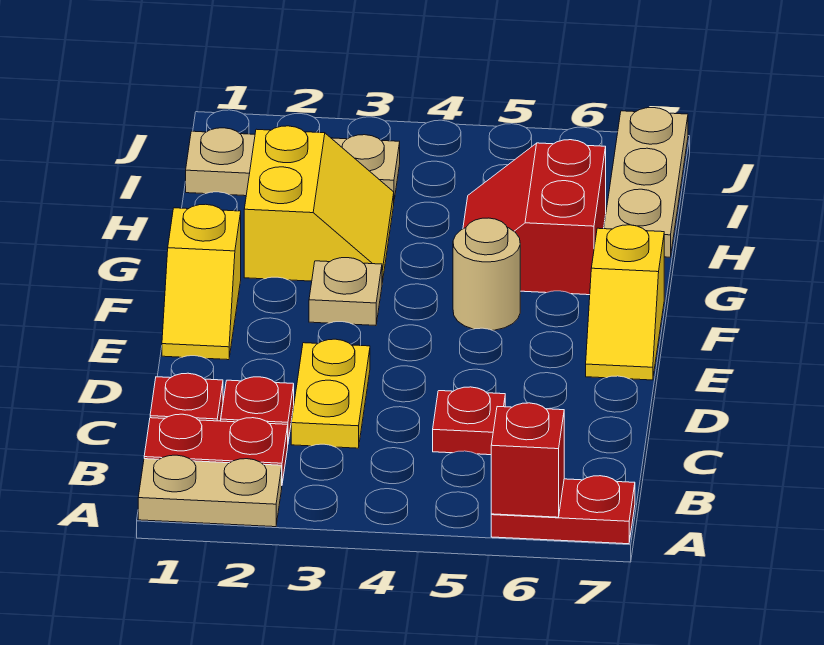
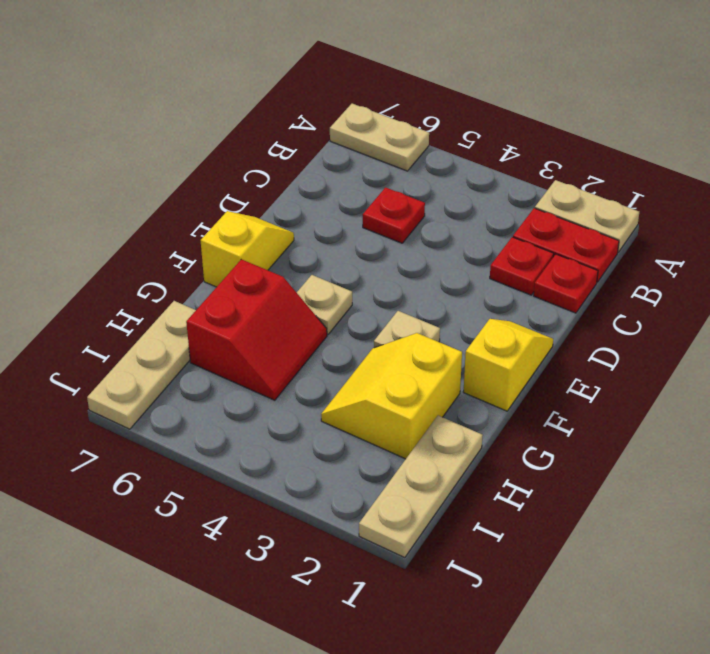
red plate A6:A7 level 1 -> tan plate A6:A7 level 1
red brick A6 level 2 -> none
yellow plate C3:D3 level 1 -> none
tan round brick F5 level 1 -> tan plate F5 level 1
tan plate I1:I3 level 1 -> tan plate H1:J1 level 1

